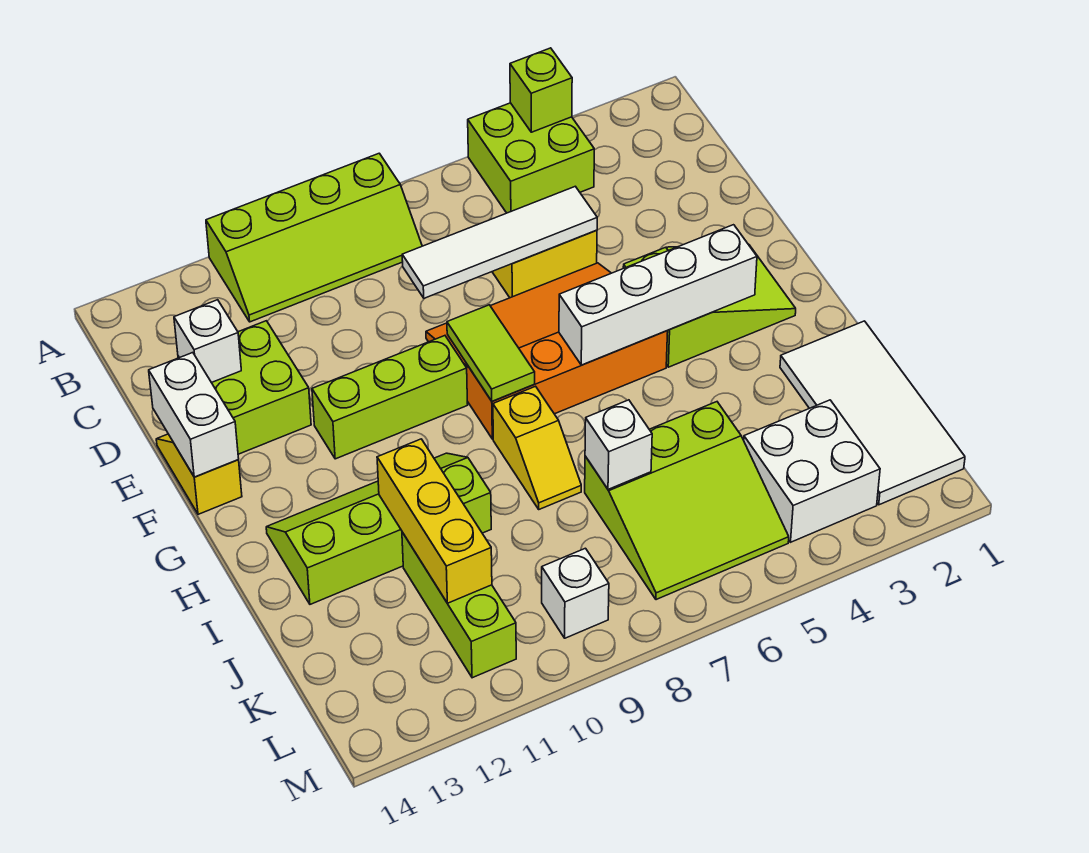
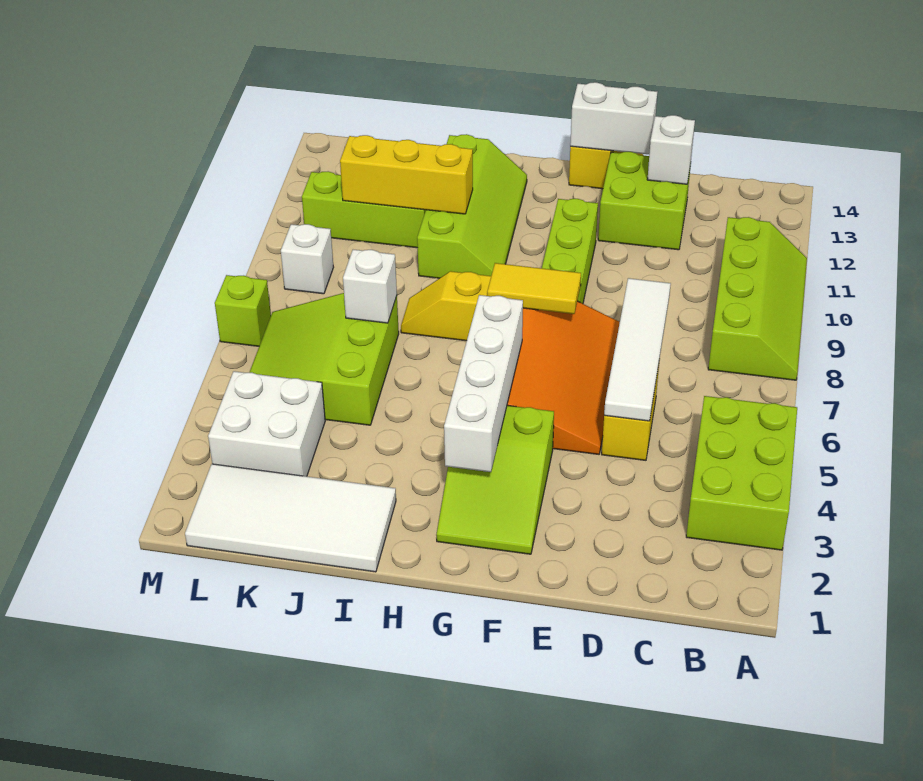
lime brick A4:B5 level 1 -> lime brick A3:B5 level 1
lime brick A4 level 2 -> lime brick M7 level 1
lime slope A8:B11 level 1 top A -> lime slope A8:B11 level 1 top B
lime tile F8:G8 level 2 -> yellow tile F8:G8 level 2

